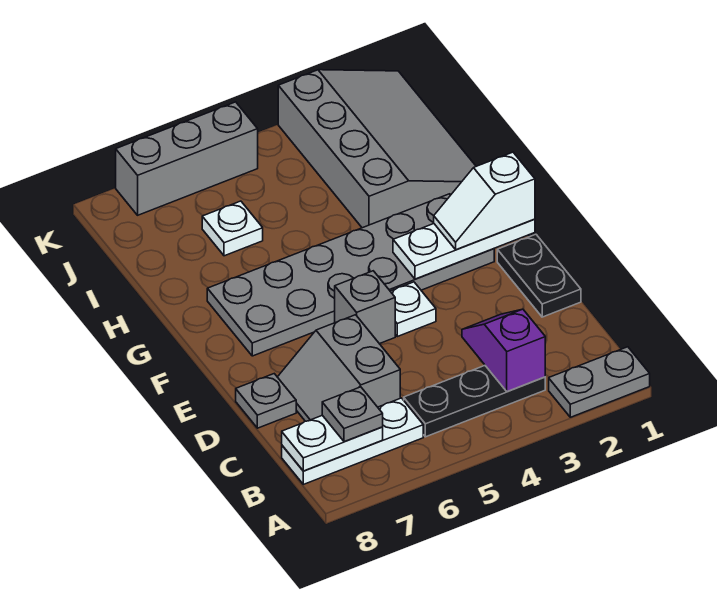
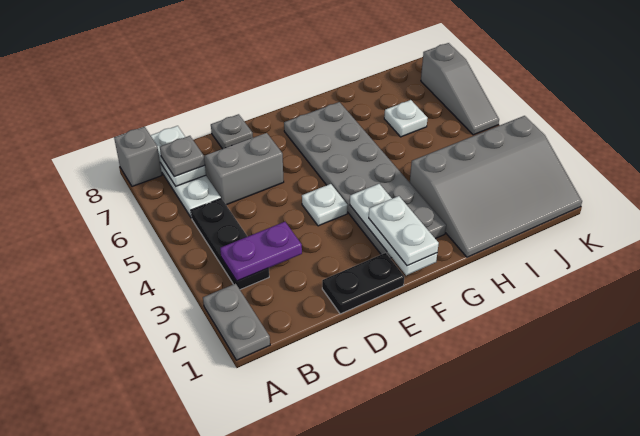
purple slope B3:C3 level 2 top B -> purple plate B3:C3 level 2
grey brick E5 level 1 -> grey brick A8 level 1
white slope F1:F2 level 3 top 1 -> white plate F1:F2 level 3
grey brick K5:K7 level 1 -> grey slope K5:K7 level 1 top 7

